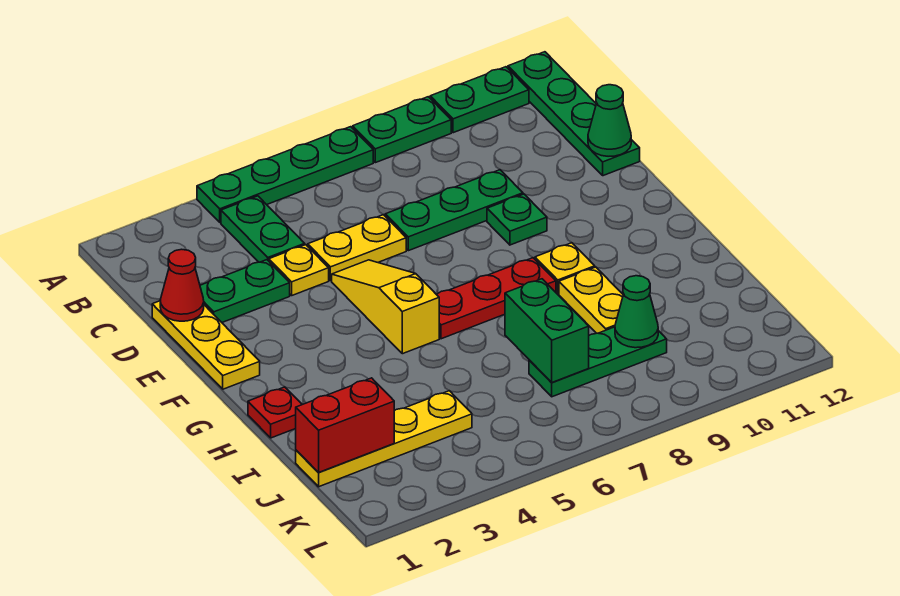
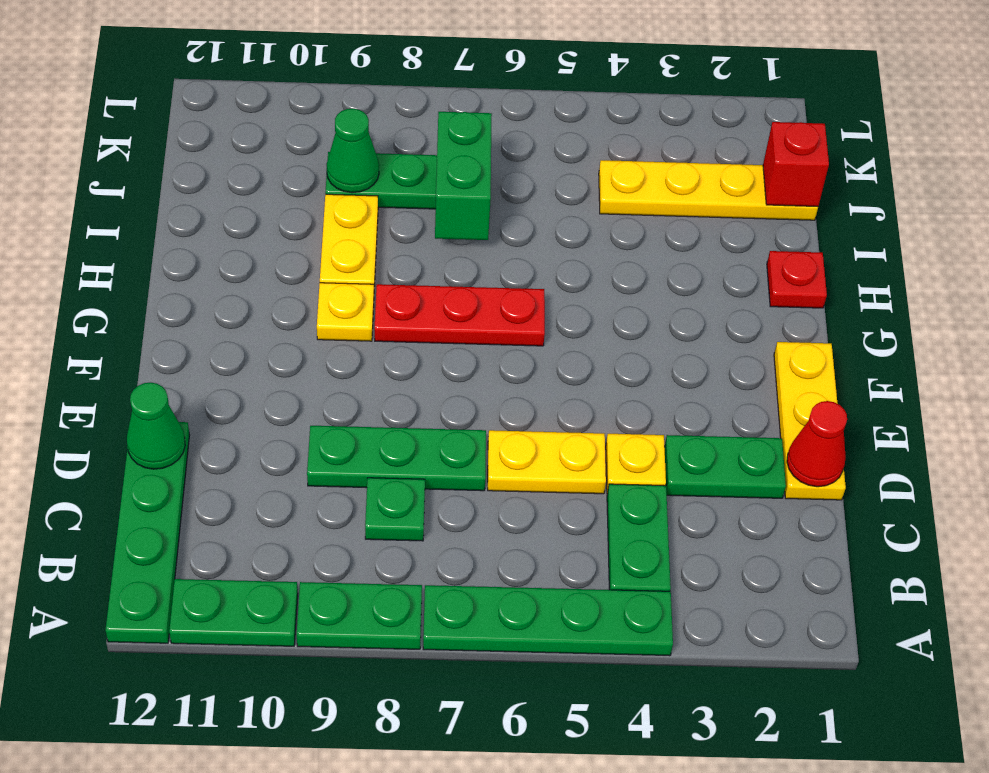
yellow slope E5:G5 level 1 top G -> none
green plate E9 level 1 -> green plate C8 level 1
red brick J1:J2 level 2 -> red brick J1 level 2

